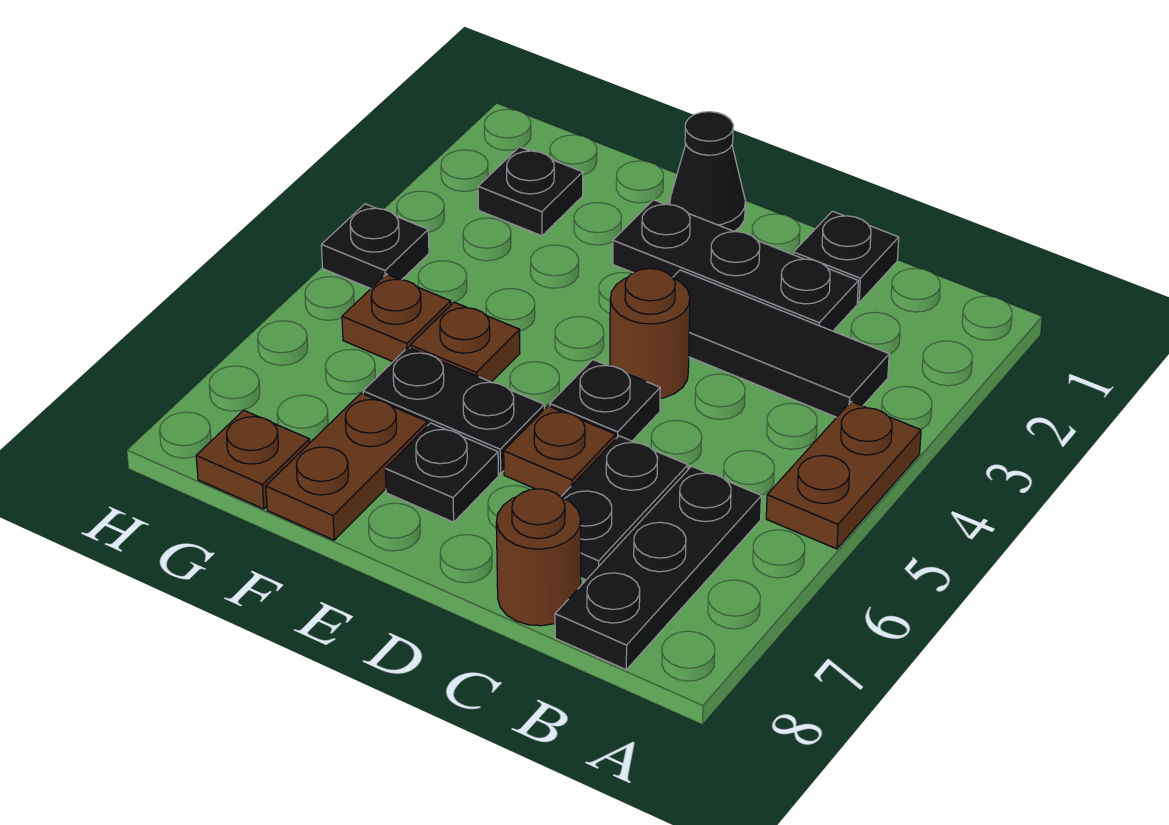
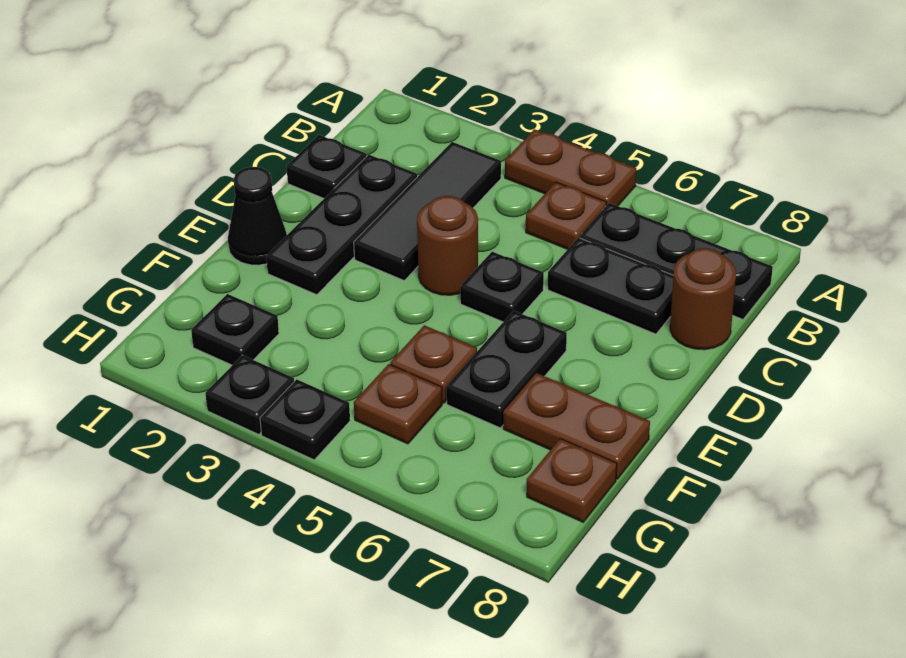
brown plate D6 level 1 -> brown plate B5 level 1
black plate E7 level 1 -> black plate H3 level 1

